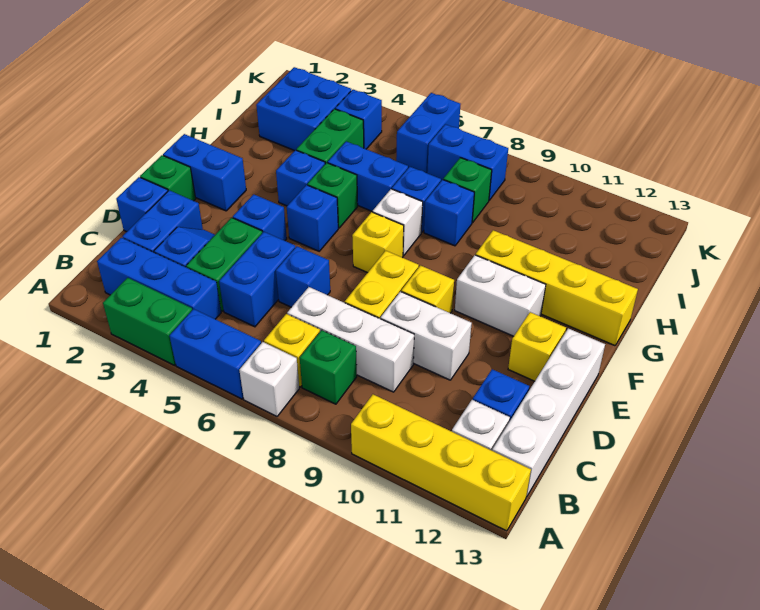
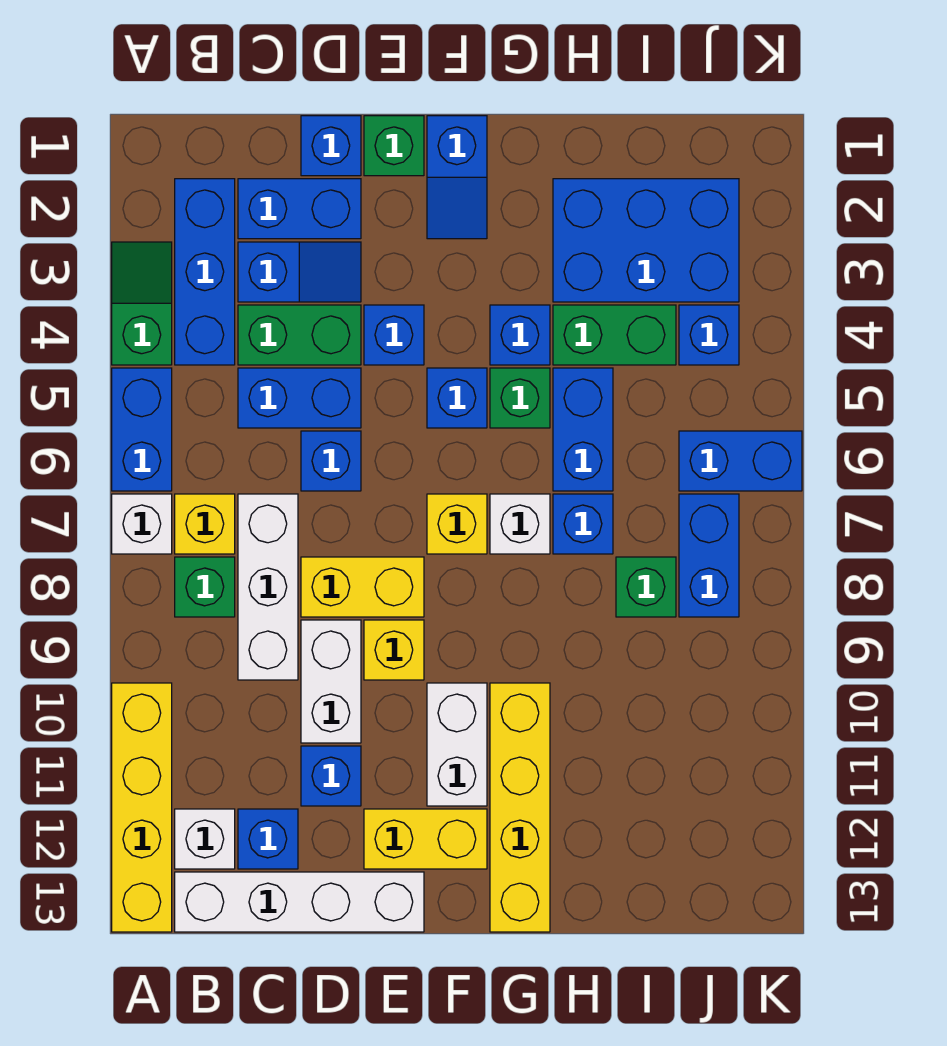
green brick A3:A4 level 1 -> green slope A3:A4 level 1 top 4
yellow brick E12 level 1 -> yellow brick E12:F12 level 1
blue brick F1:F2 level 1 -> blue slope F1:F2 level 1 top 1
blue brick H8 level 1 -> blue brick D11 level 1
blue brick I2:J3 level 1 -> blue brick H2:J3 level 1

